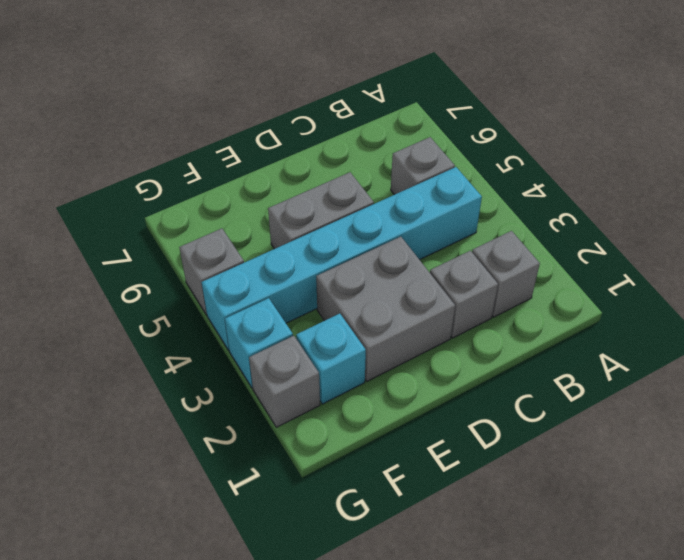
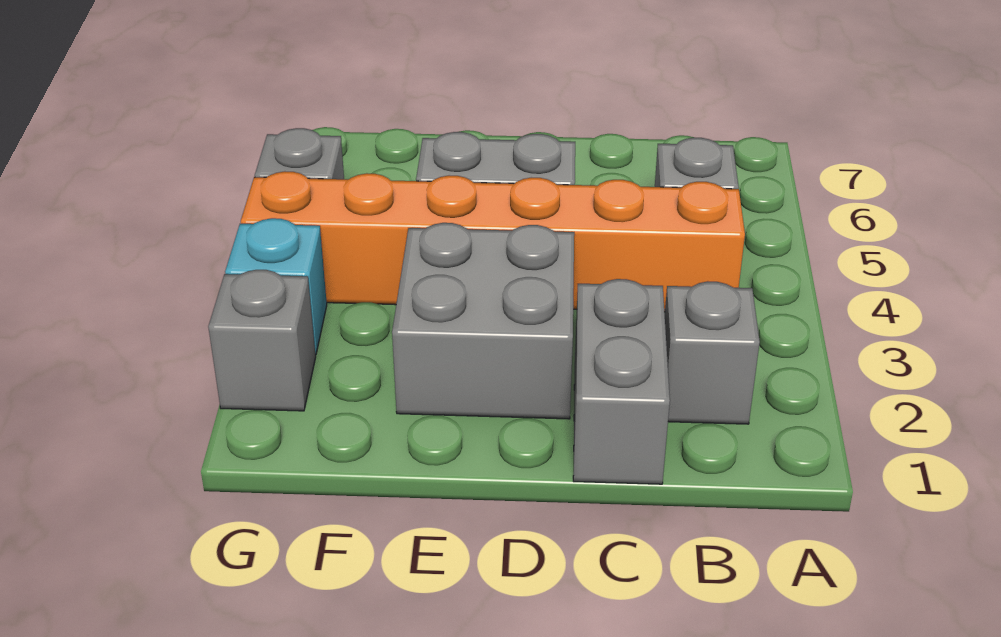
cyan brick B4:G4 level 1 -> orange brick B4:G4 level 1
grey brick C2 level 1 -> grey brick C1:C2 level 1
cyan brick F2 level 1 -> none

